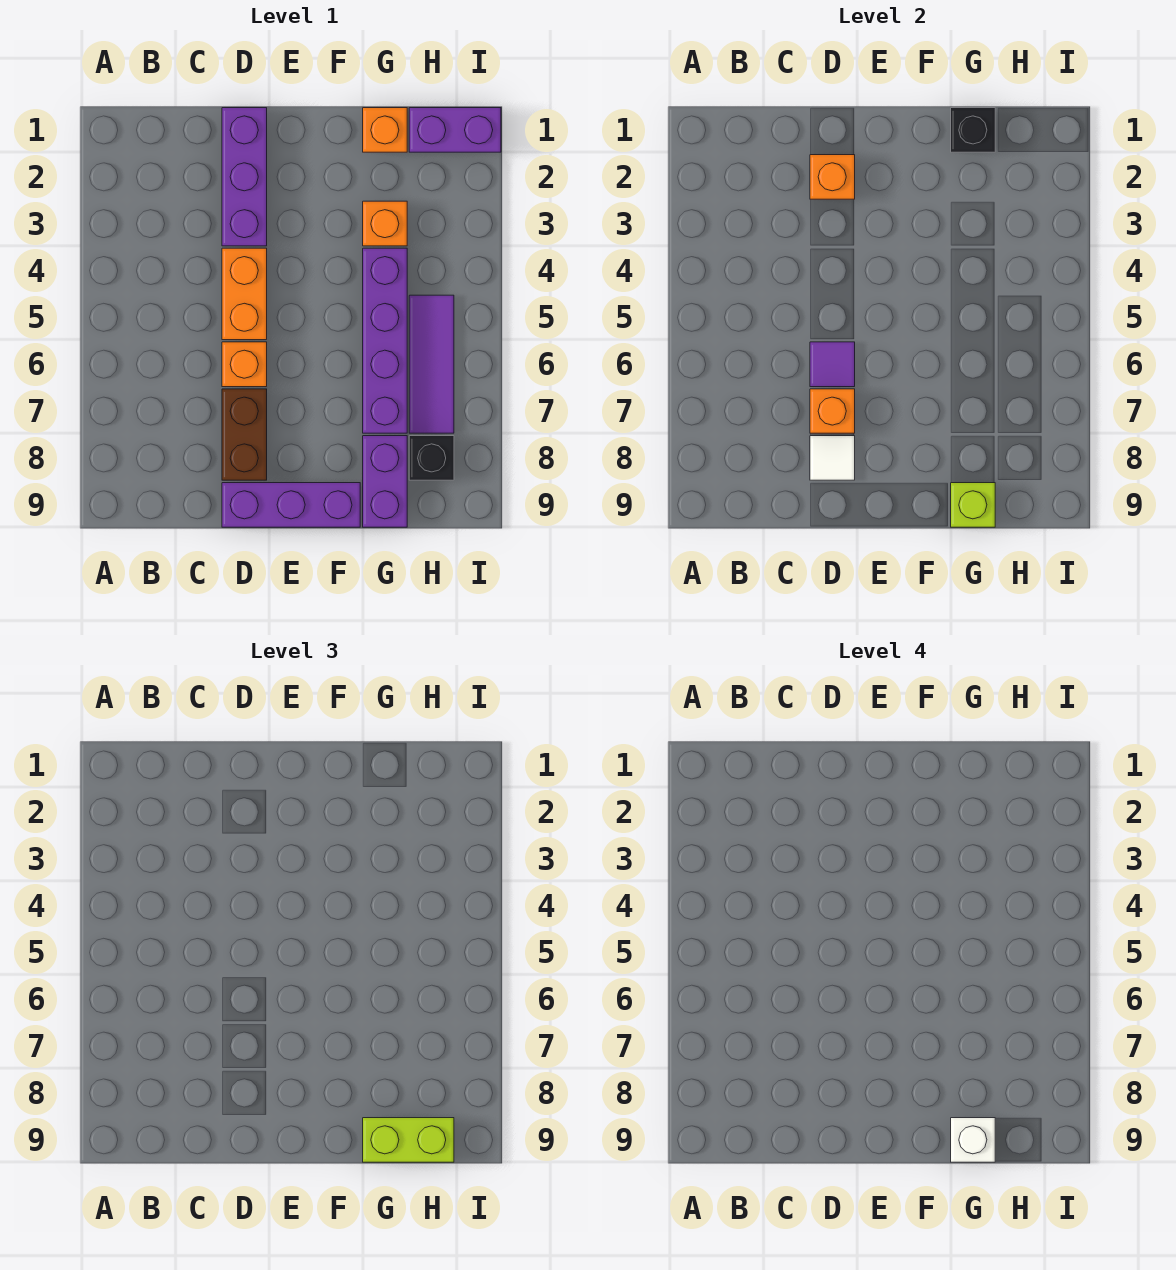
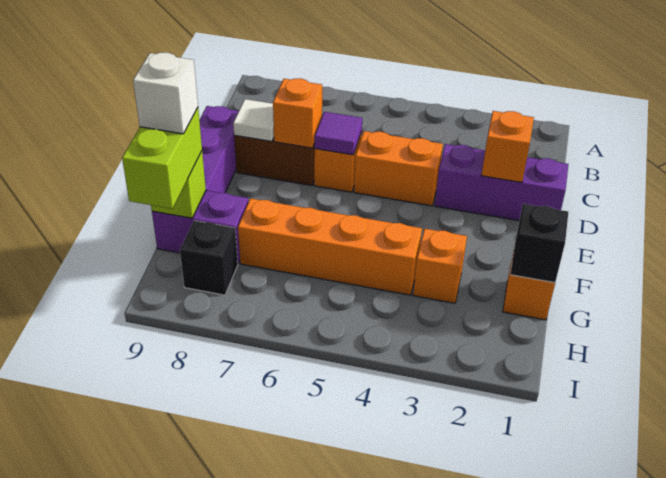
purple brick G4:G7 level 1 -> orange brick G4:G7 level 1
purple brick H1:I1 level 1 -> none
purple tile H5:H7 level 1 -> none

